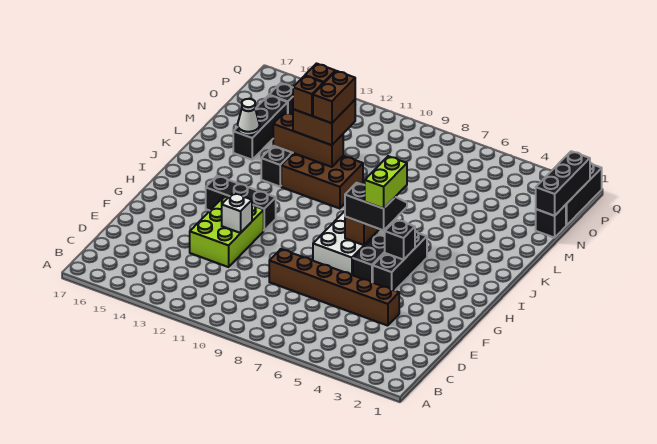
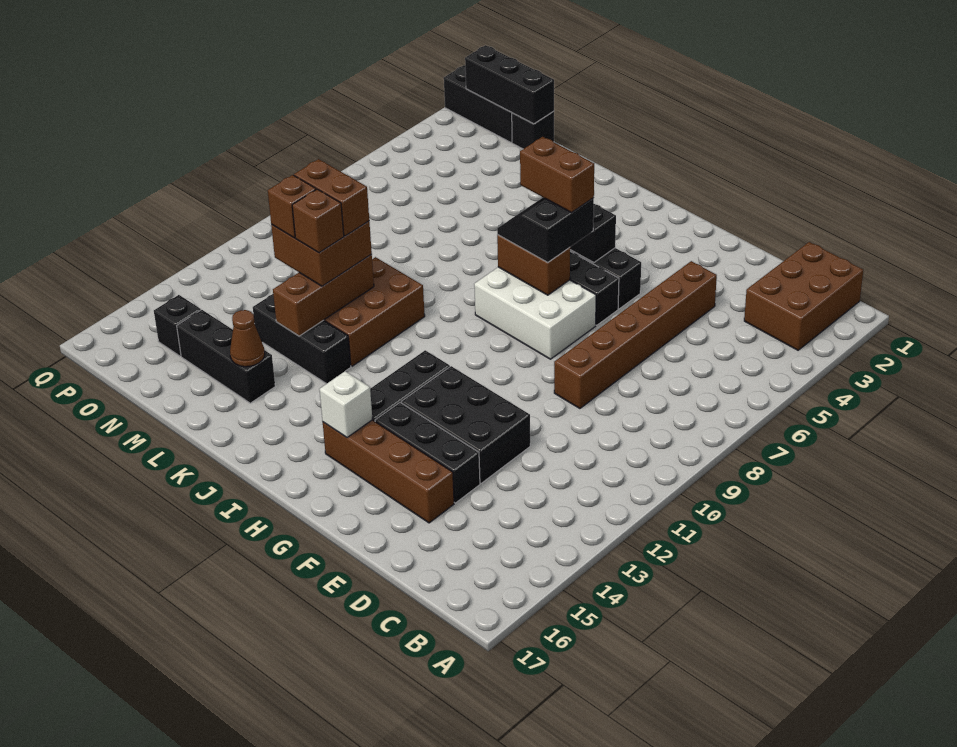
none -> brown brick B1:C3 level 1
lime brick E12:G13 level 1 -> black brick E12:G13 level 1
none -> black brick E14:G14 level 1
none -> brown brick E15:H15 level 1
white brick F12 level 2 -> white brick H15 level 2
lime brick H6:I6 level 4 -> brown brick H6:I6 level 4
white cone L15 level 2 -> brown cone L15 level 2

